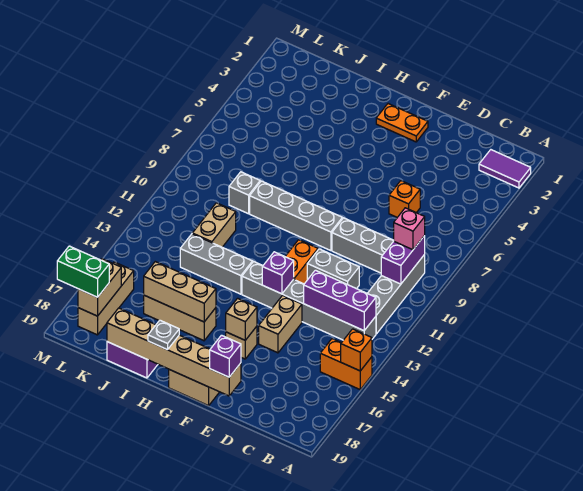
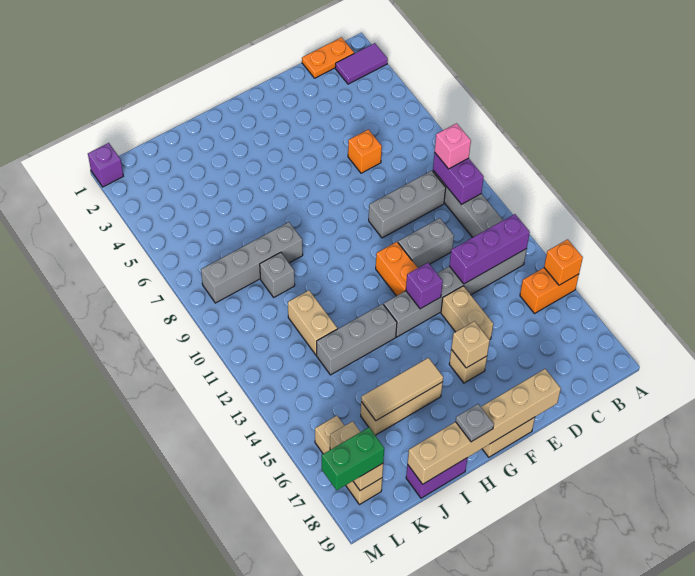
purple brick E19 level 3 -> purple brick M1 level 1
orange plate F2:G2 level 1 -> orange plate B1:C1 level 1
grey brick F9:I9 level 1 -> grey brick I8:L8 level 1
tan brick H16:J16 level 2 -> tan tile H16:J16 level 2

